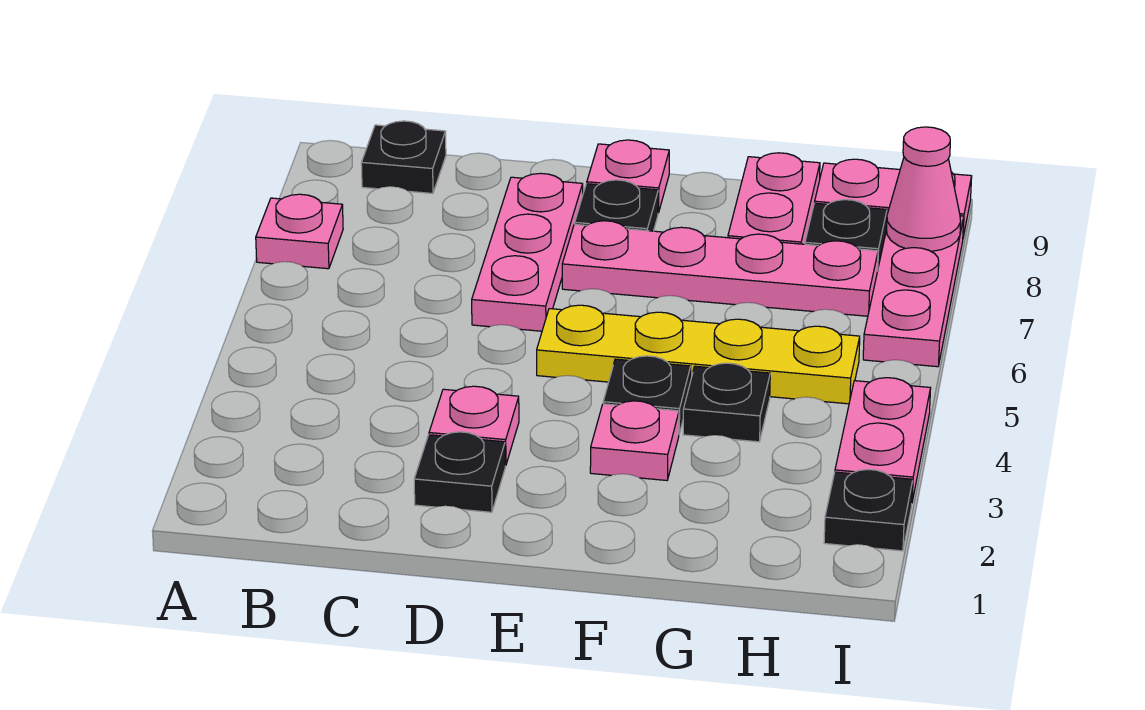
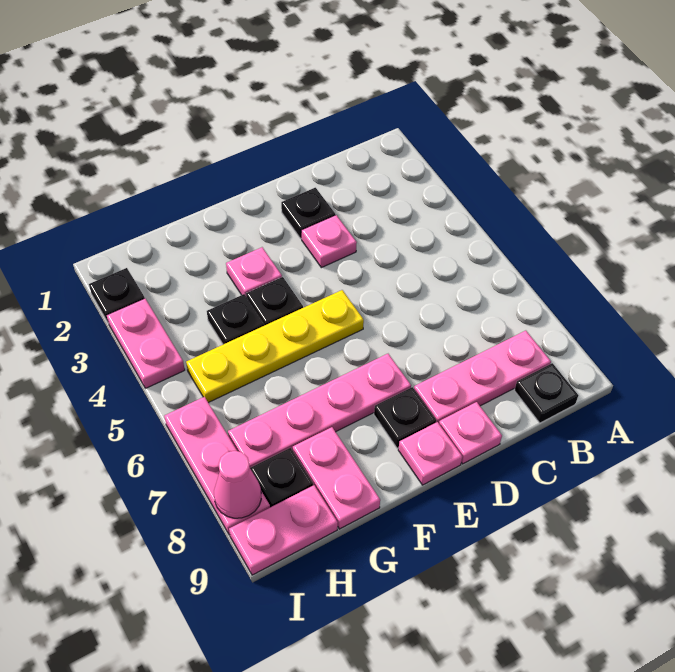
pink plate A7 level 1 -> pink plate D9 level 1
pink plate D6:D8 level 1 -> pink plate B8:D8 level 1

